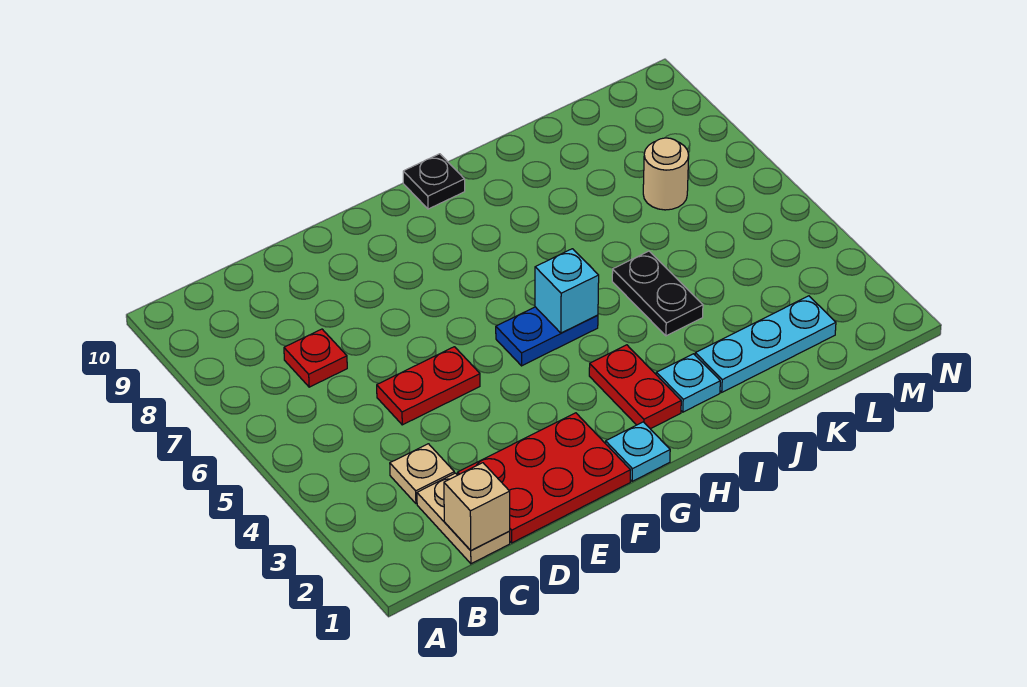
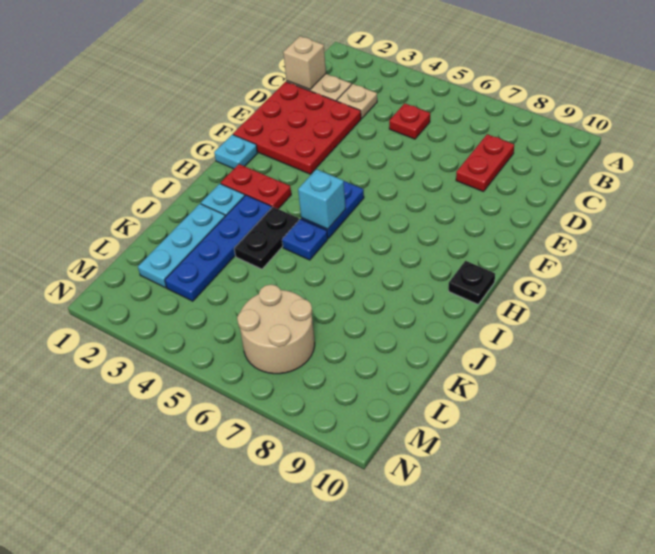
red plate C7 level 1 -> red plate C5 level 1
red plate D1:F2 level 1 -> red plate D1:F3 level 1
red plate D5:E5 level 1 -> red plate C8:D8 level 1
none -> blue plate I3:L3 level 1
none -> blue plate I5 level 1
black plate J4:J5 level 1 -> black plate I4:J4 level 1
tan round brick L7 level 1 -> tan round brick L6:M7 level 1

